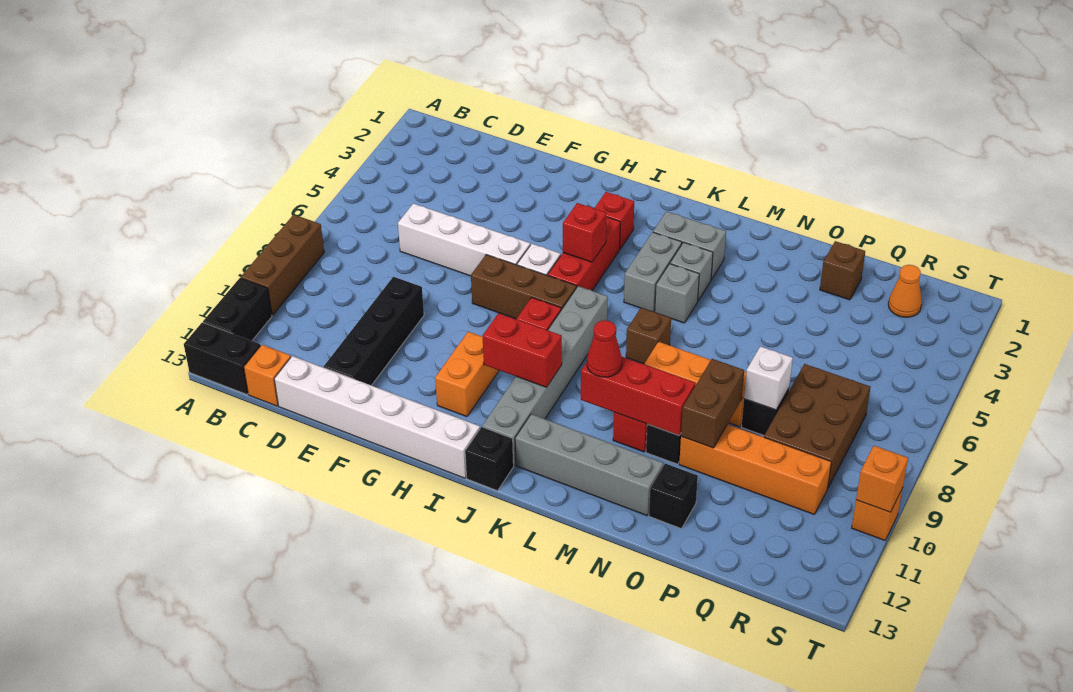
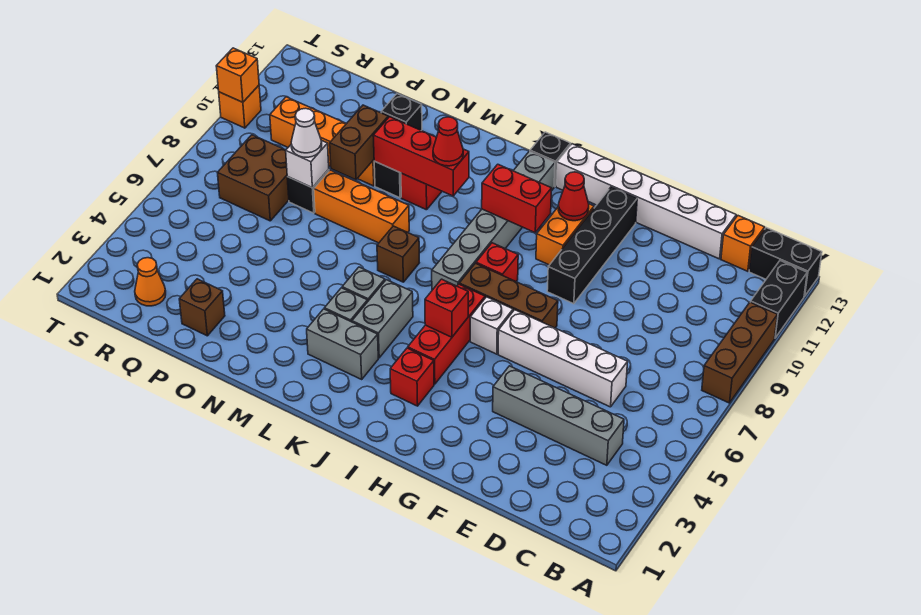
black brick E9:E12 level 1 -> black brick G9:G12 level 1
none -> red cone H11 level 2
grey brick K12:N12 level 1 -> grey brick C4:F4 level 1
none -> white cone P8 level 3
brown brick Q7:R9 level 1 -> brown brick Q7:R8 level 1

